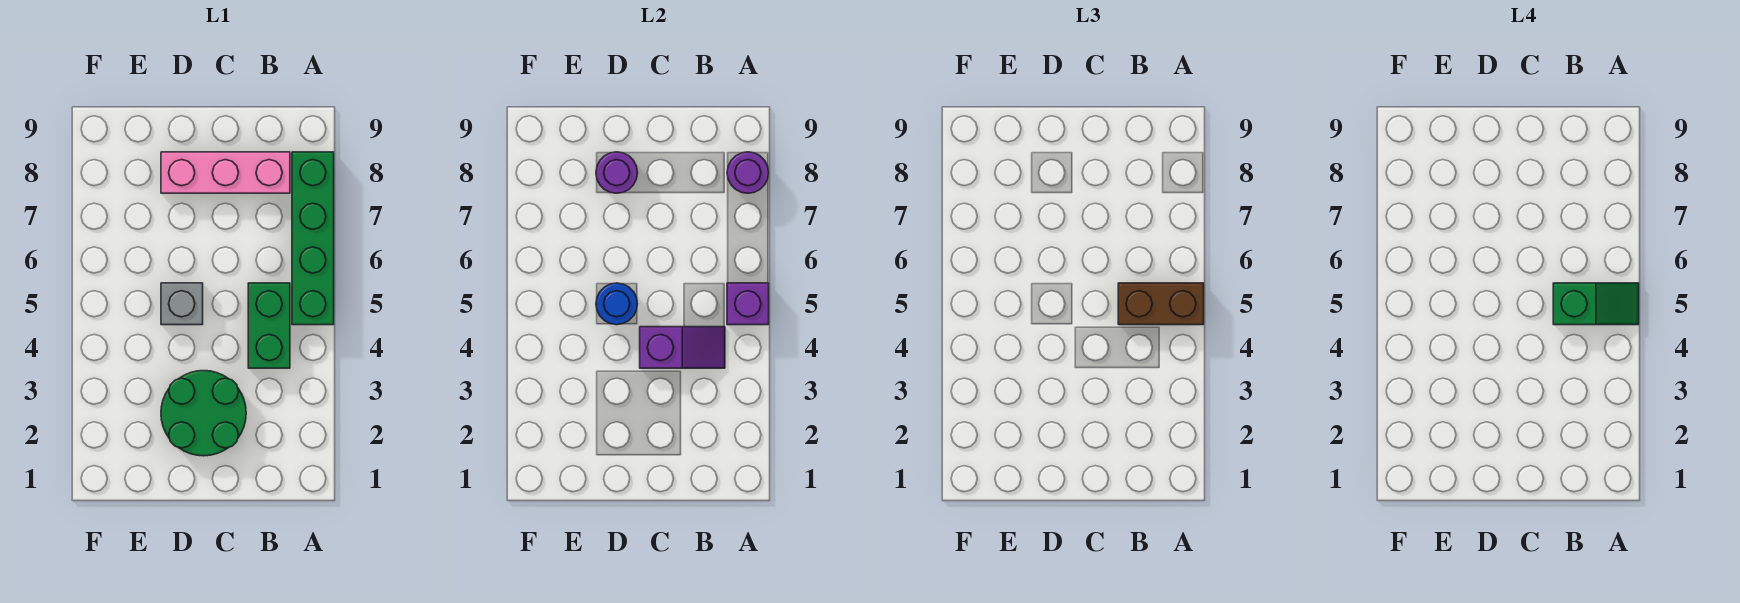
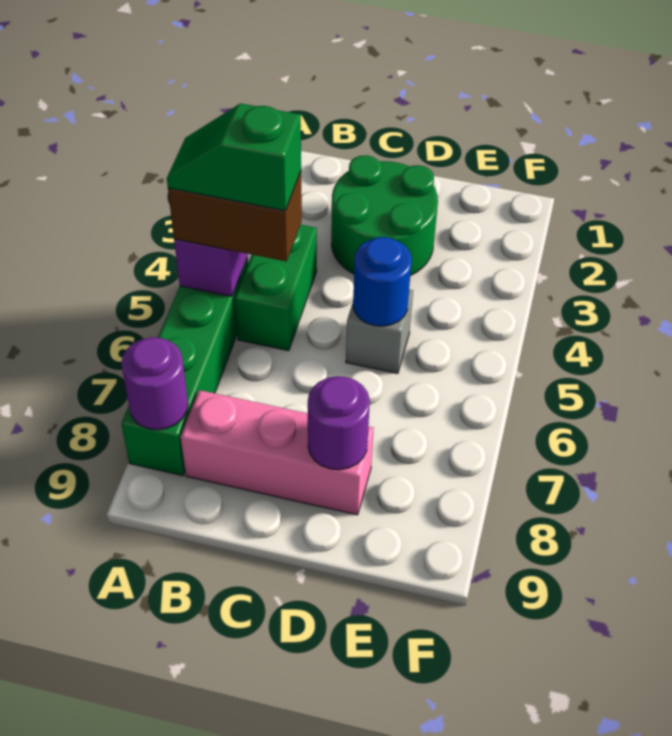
purple slope B4:C4 level 2 top C -> none

